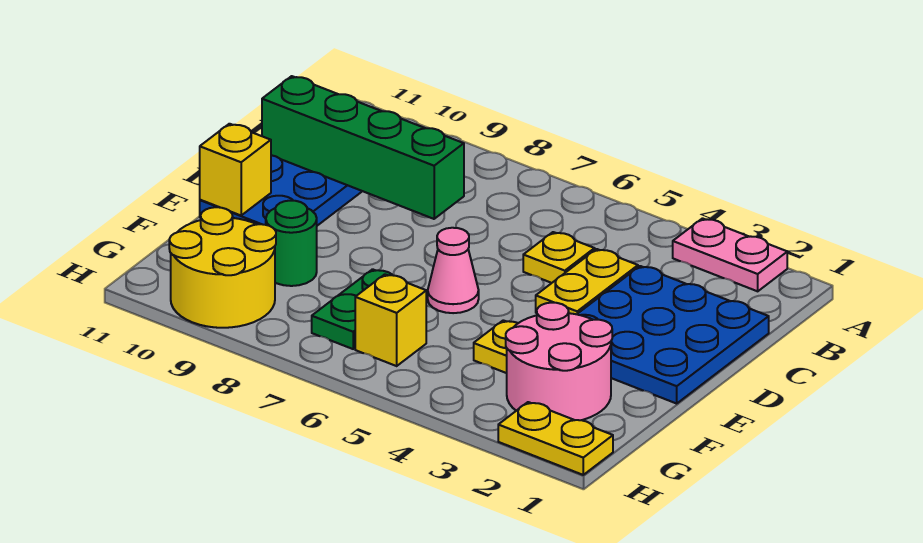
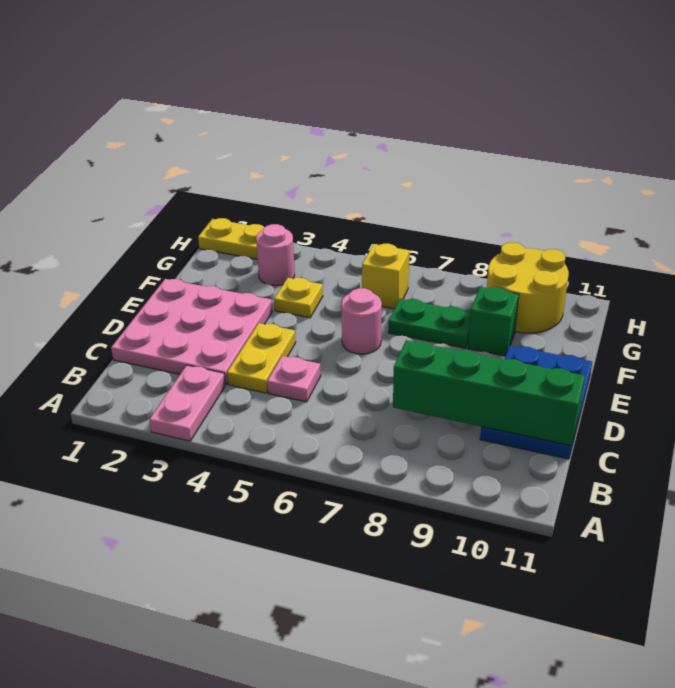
pink plate A2:A3 level 1 -> pink plate A3:B3 level 1
blue plate C1:E3 level 1 -> pink plate C1:E3 level 1
yellow plate C5 level 1 -> pink plate C5 level 1
pink cone E6 level 1 -> pink round brick E6 level 1
yellow brick E11 level 2 -> none
pink round brick F2:G3 level 1 -> pink round brick G3 level 1
green plate F7:G7 level 1 -> green plate F7:F8 level 1
green round brick F9 level 1 -> green brick F9 level 1

